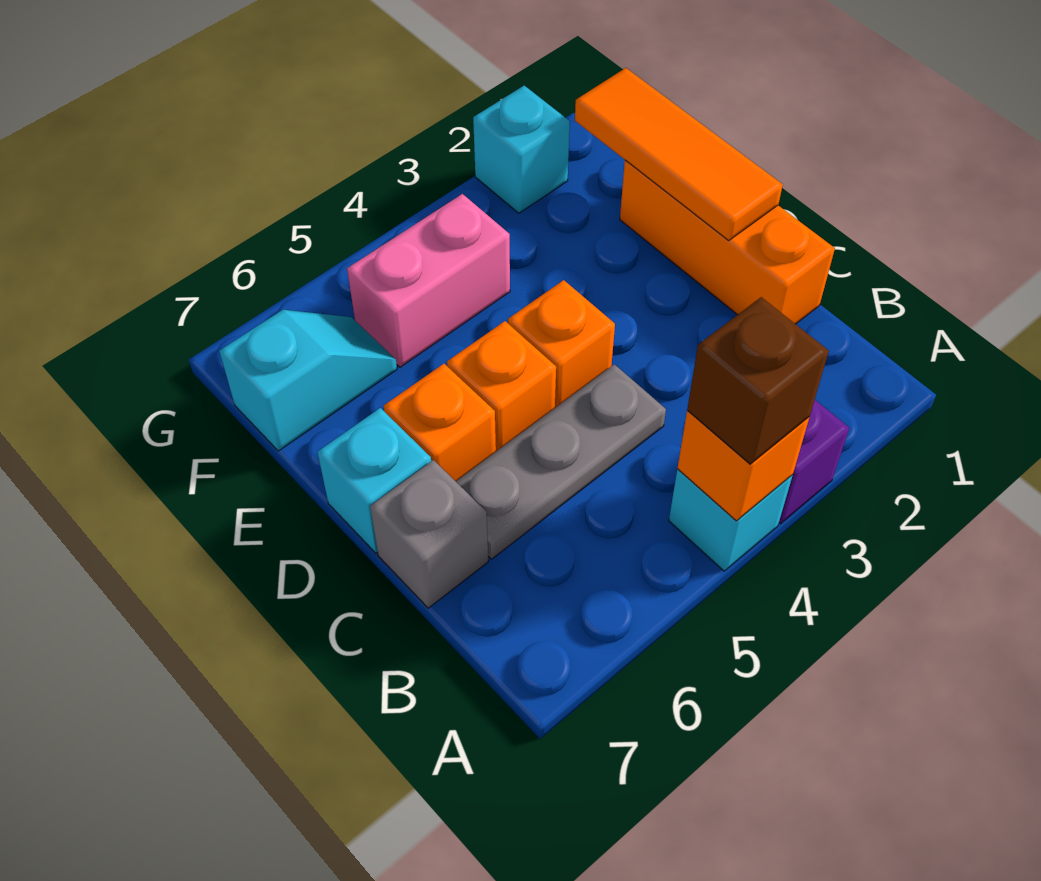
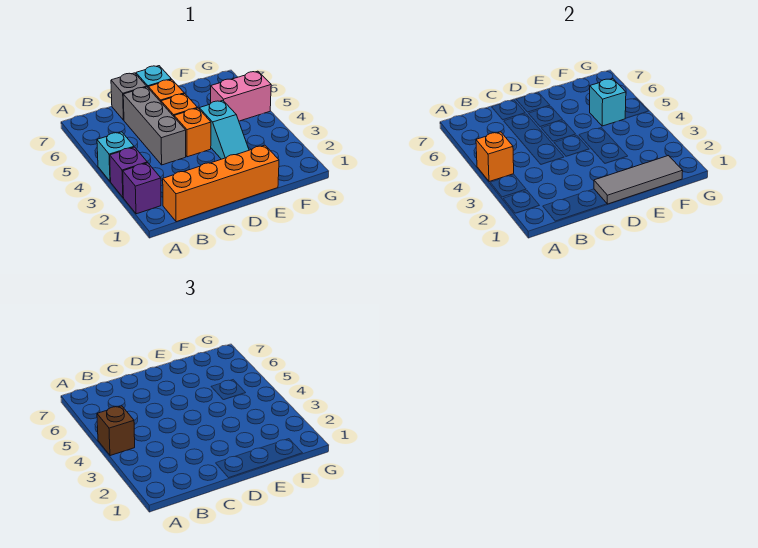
none -> purple brick A2 level 1
orange brick C1:E1 level 1 -> orange brick B1:E1 level 1
grey plate C4:C6 level 1 -> grey brick C4:C6 level 1
orange tile D1:F1 level 2 -> grey tile D1:F1 level 2
pink brick F4:F5 level 1 -> pink brick F5:G5 level 1
cyan slope F6:F7 level 1 top 7 -> cyan slope E3:E4 level 1 top 4
cyan brick G2 level 1 -> cyan brick F5 level 2

